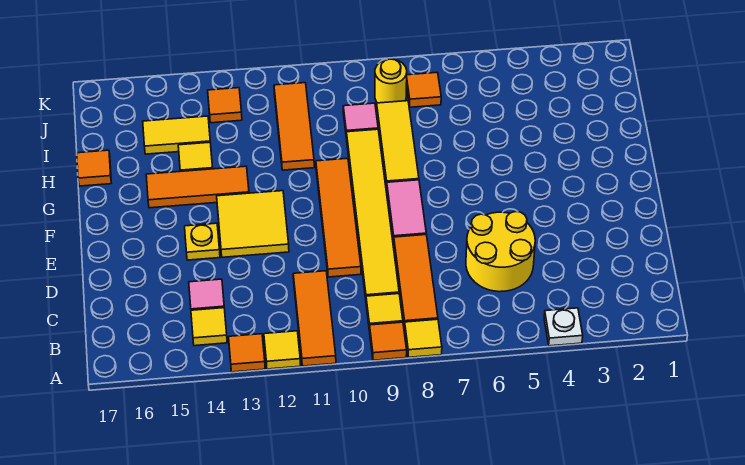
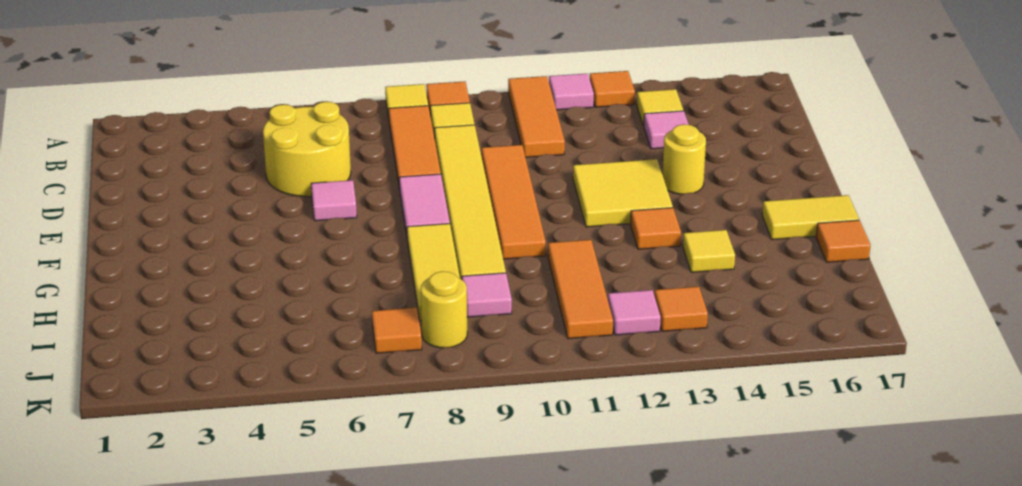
white plate A4 level 1 -> none
yellow tile A12 level 1 -> pink tile A12 level 1
none -> pink tile E6 level 1
yellow plate E14 level 1 -> yellow round brick E14 level 1
orange tile G13:G15 level 1 -> orange tile G13 level 1
yellow tile I14:I15 level 1 -> yellow tile G16:G17 level 1
none -> pink tile J12 level 1

